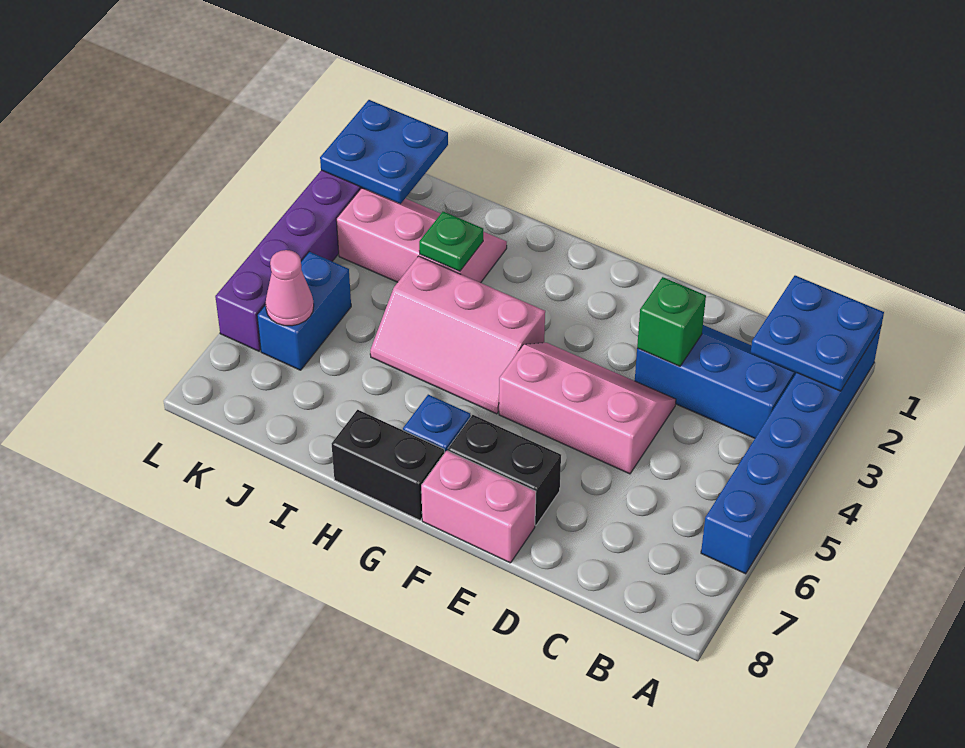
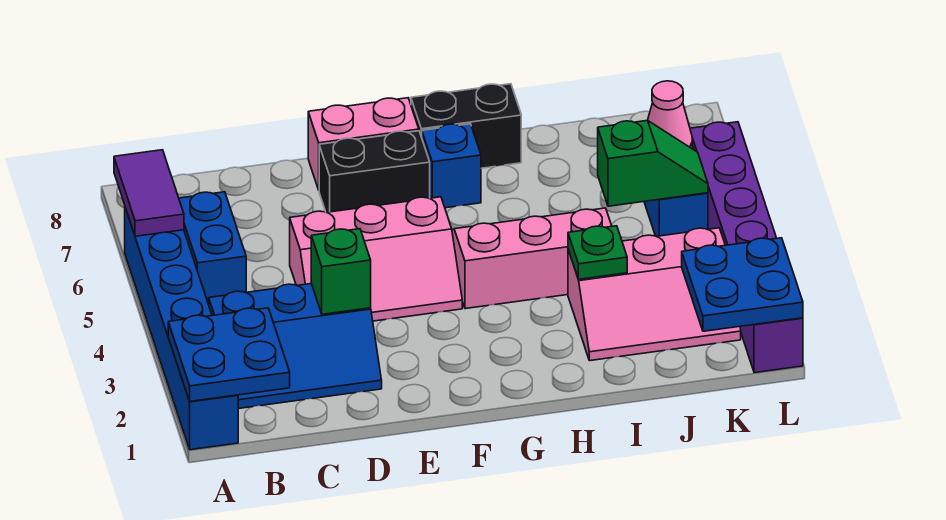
none -> purple tile A6:A7 level 2
none -> blue brick B5:B6 level 1
none -> green slope J5:K5 level 2 top J

